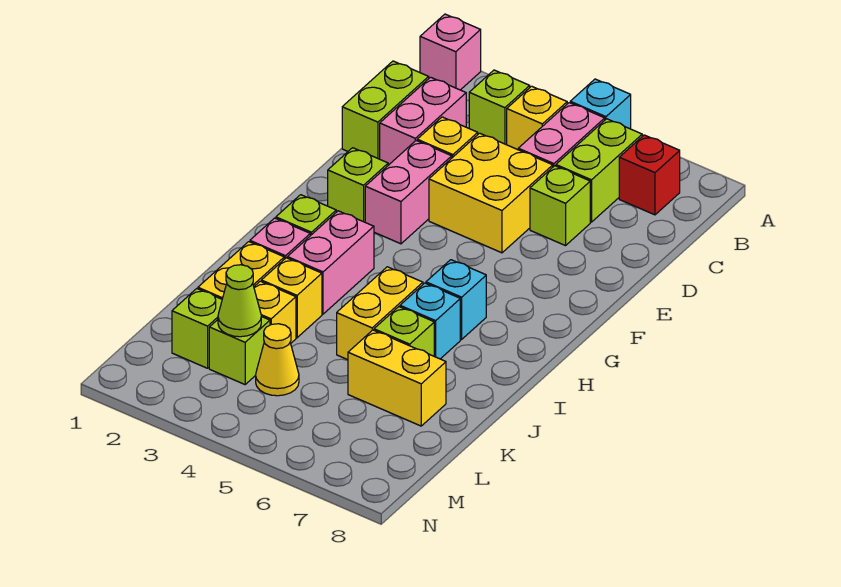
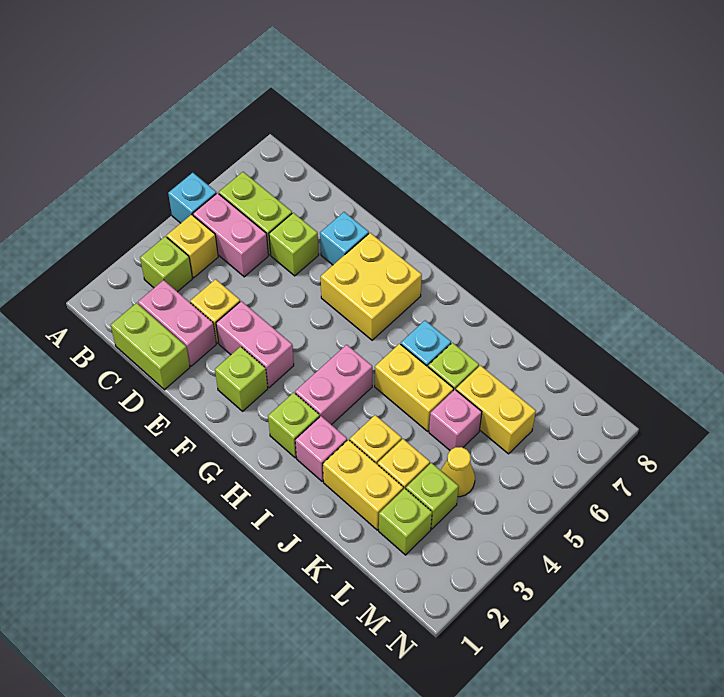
pink brick A1 level 1 -> pink brick K5 level 1
red brick B7 level 1 -> none
yellow brick D4:E5 level 1 -> yellow brick F6:G7 level 1
pink brick H3:I3 level 1 -> pink brick H3:H4 level 1
cyan brick H6 level 1 -> cyan brick E7 level 1
yellow brick K6:K7 level 1 -> yellow brick K6:L6 level 1
lime cone L3 level 2 -> none

